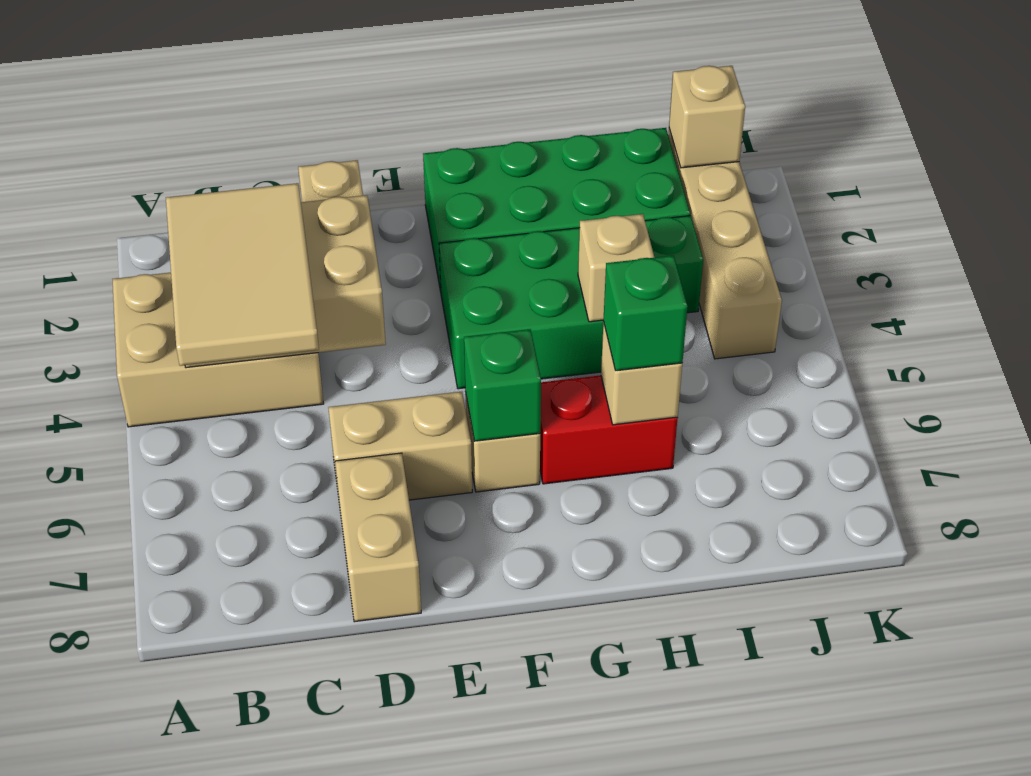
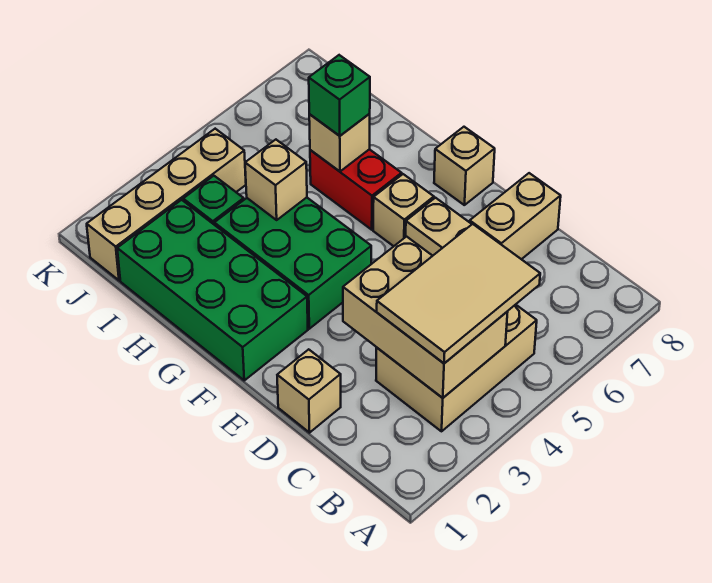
tan brick A3:C4 level 1 -> tan brick B3:C5 level 1
green brick F6 level 2 -> none
tan brick J1 level 2 -> tan brick F8 level 1

